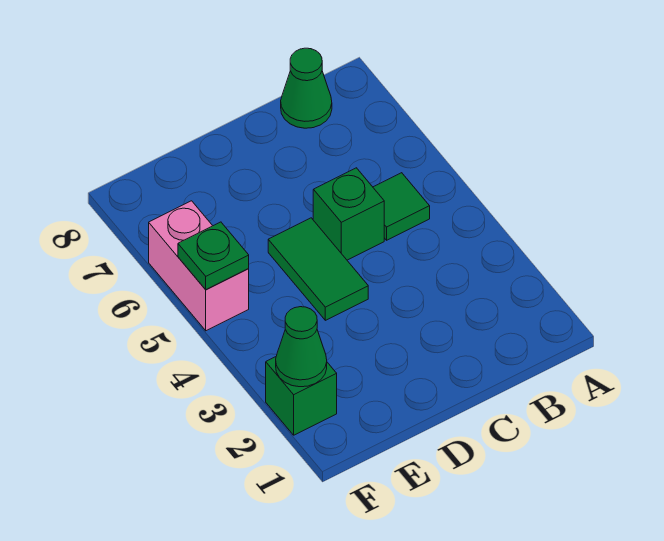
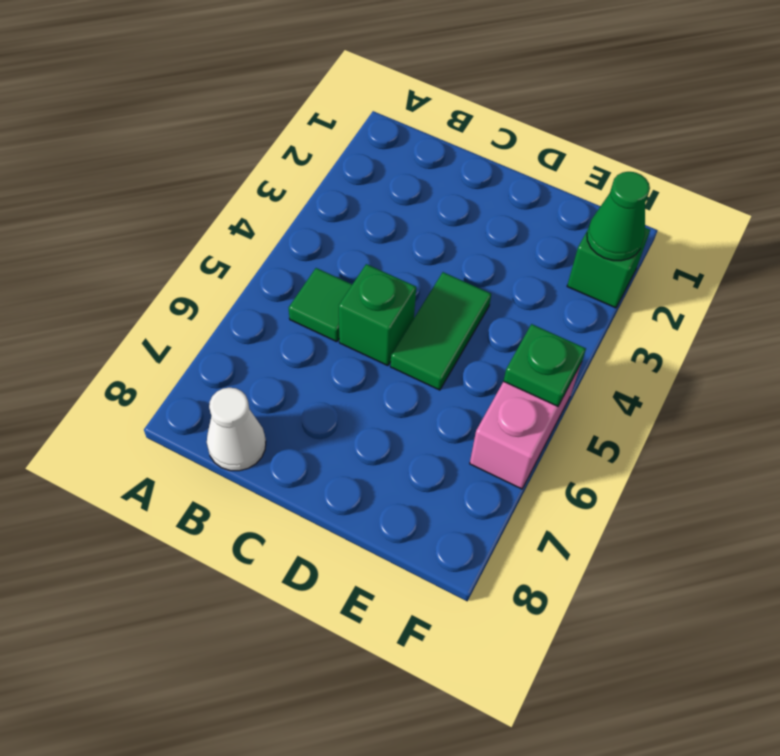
green cone B8 level 1 -> white cone B8 level 1

